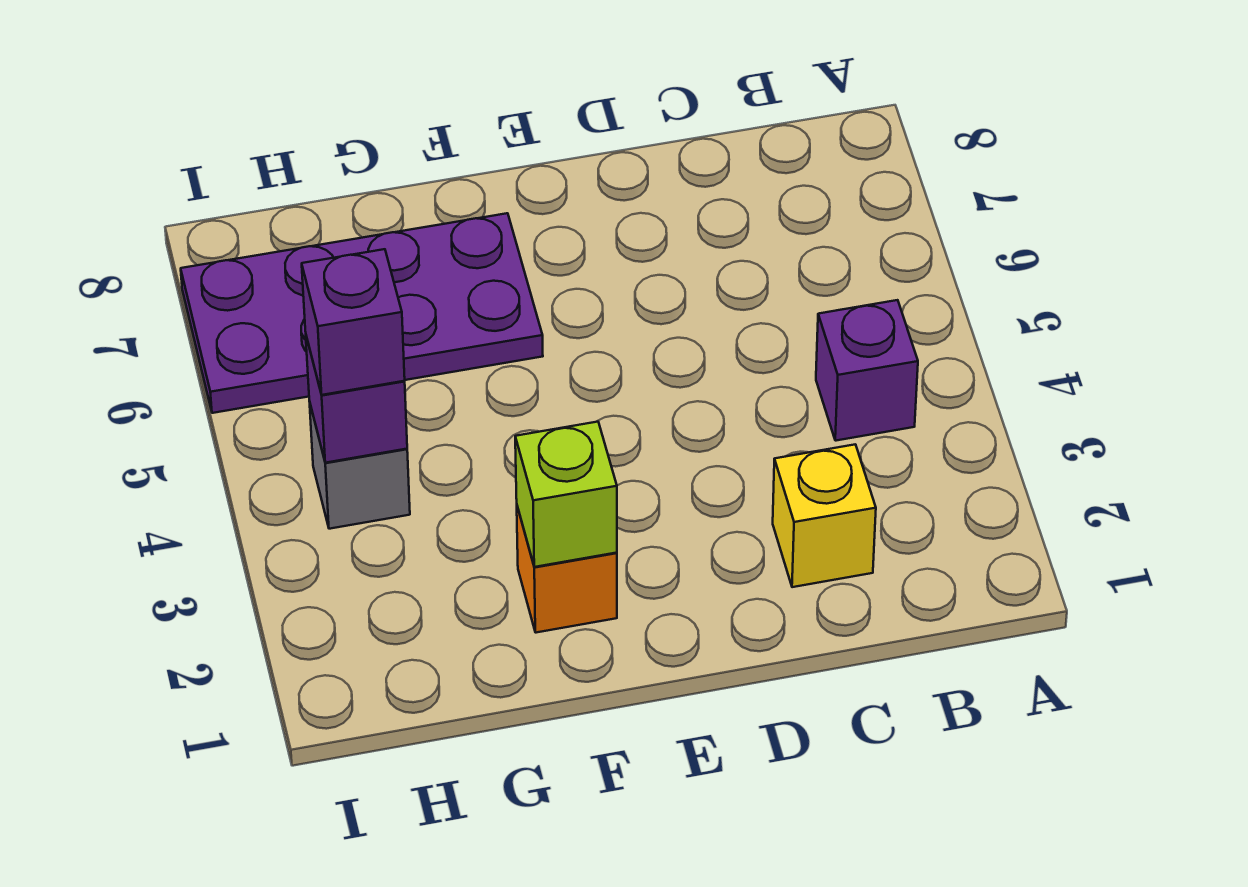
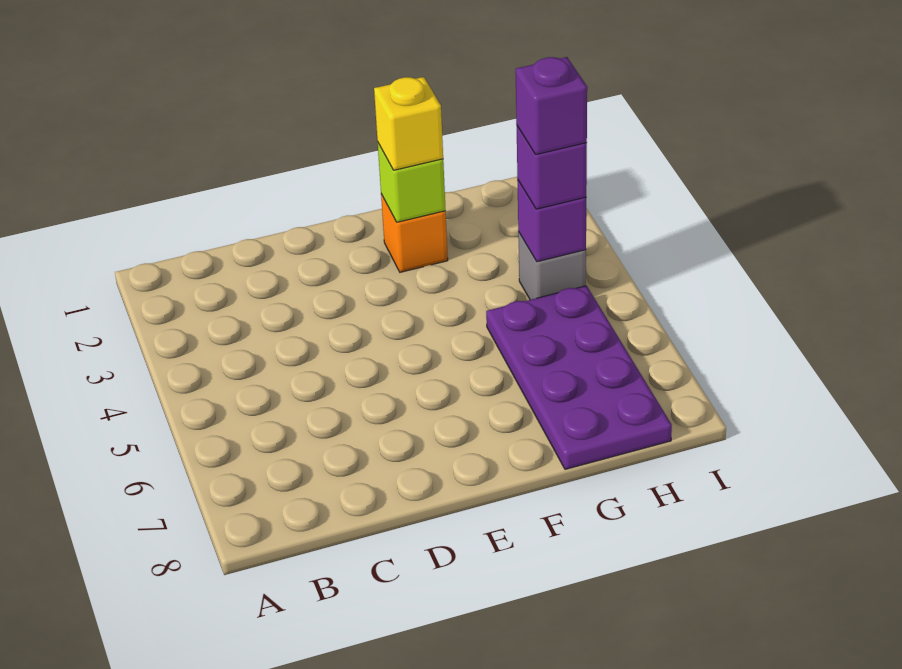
purple brick B4 level 1 -> purple brick H4 level 4
yellow brick C2 level 1 -> yellow brick F2 level 3
purple plate F6:I7 level 1 -> purple plate G5:H8 level 1

